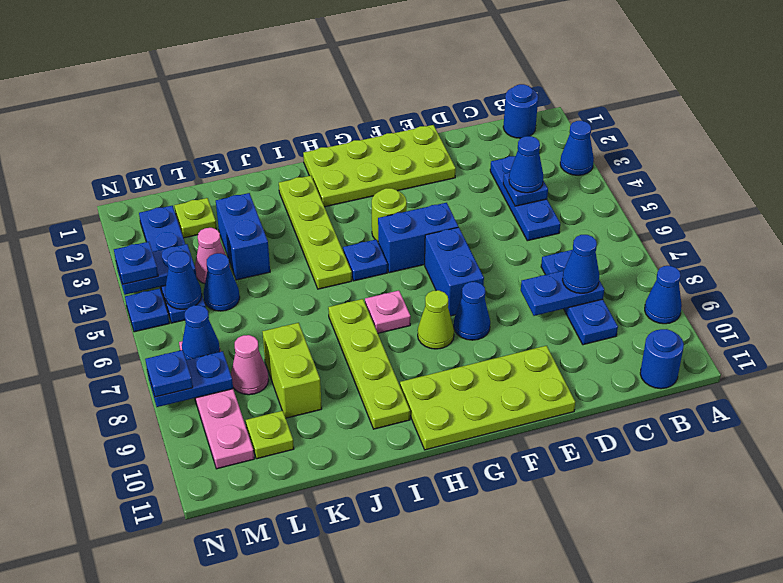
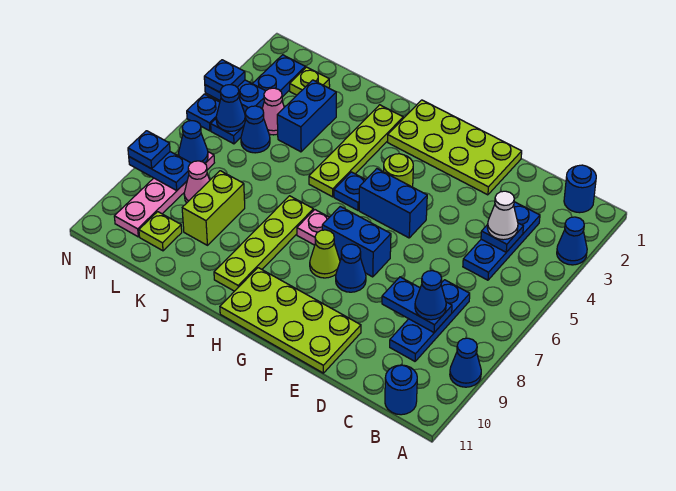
blue cone C4 level 3 -> white cone C4 level 3
blue brick F6:F7 level 1 -> blue brick F7:G7 level 1

